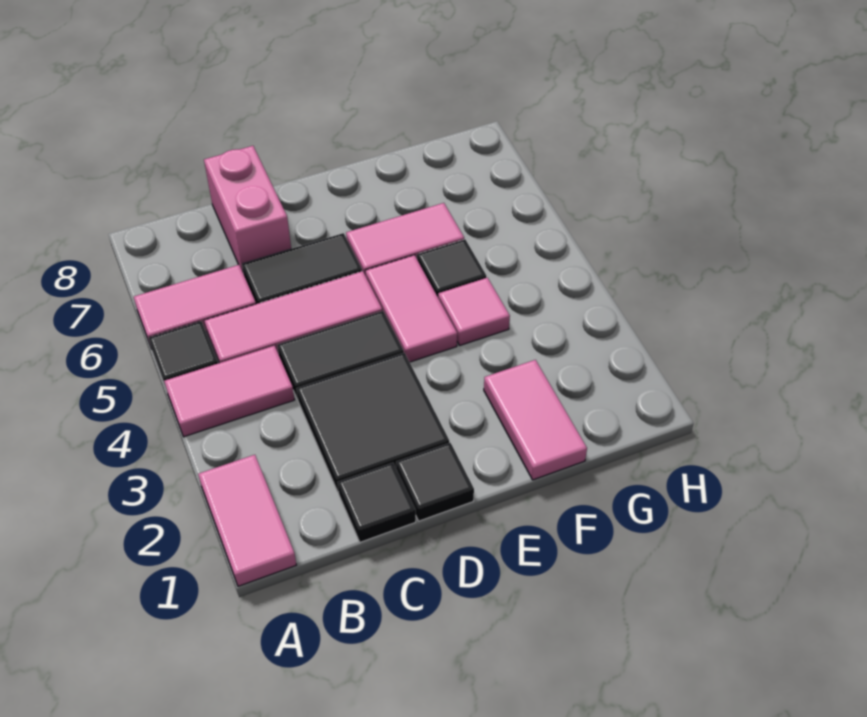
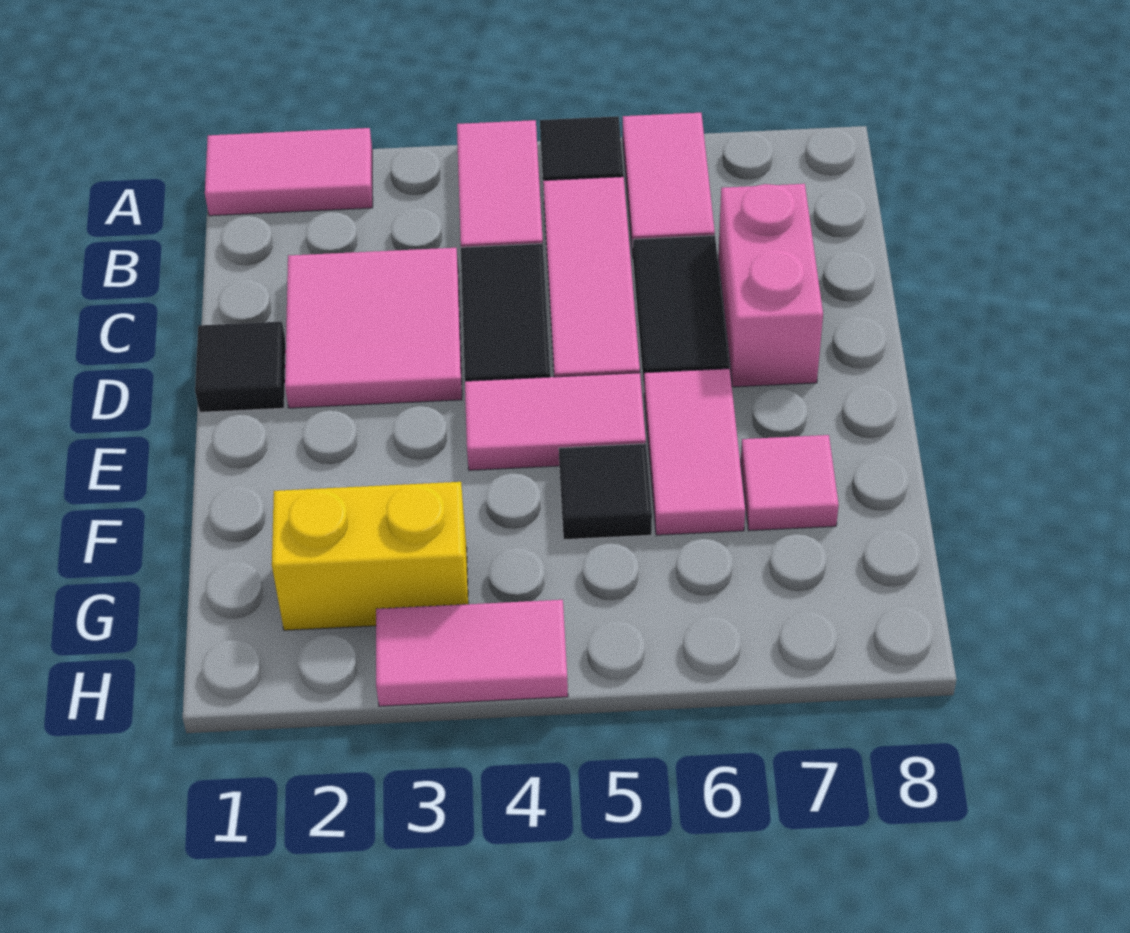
black tile C1 level 1 -> none
black tile C2:D3 level 1 -> pink tile C2:D3 level 1
pink brick C7:C8 level 1 -> pink brick C7:D7 level 1
pink tile F1:F2 level 1 -> pink tile H3:H4 level 1
pink tile F4 level 1 -> pink tile F7 level 1
none -> yellow brick G2:G3 level 1

